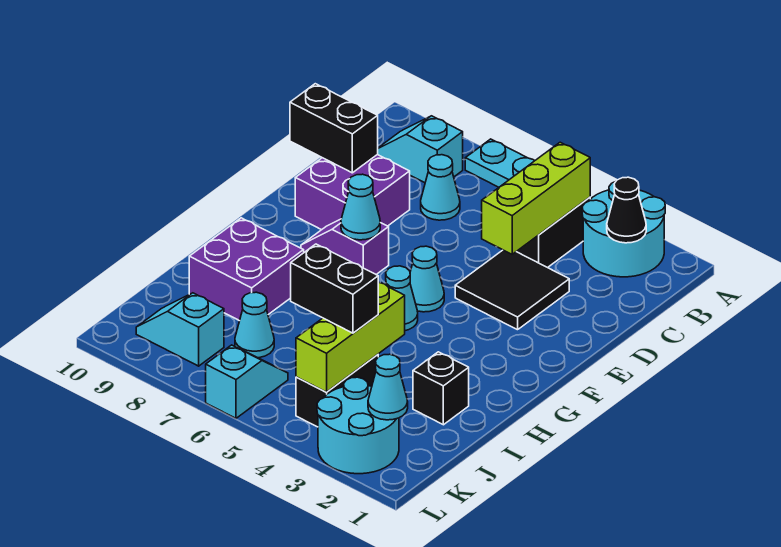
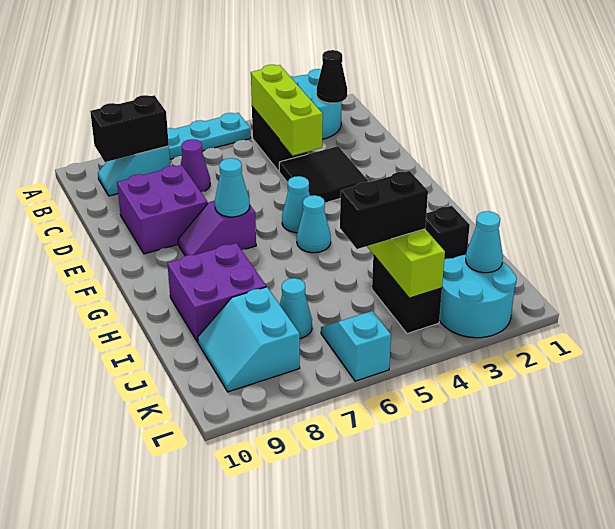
cyan cone C7 level 1 -> purple cone C7 level 1
black brick D9:D10 level 2 -> black brick B8:B9 level 2
cyan slope K8:K9 level 1 top 8 -> cyan slope J8:K9 level 1 top 8

